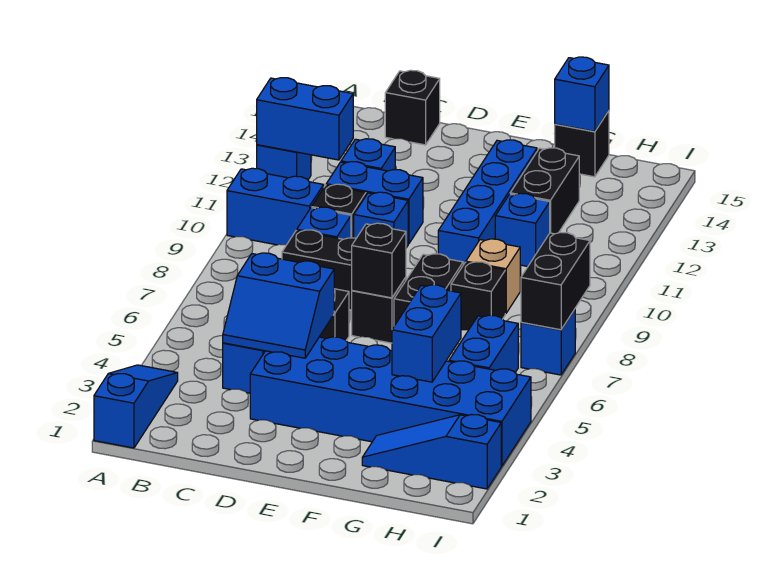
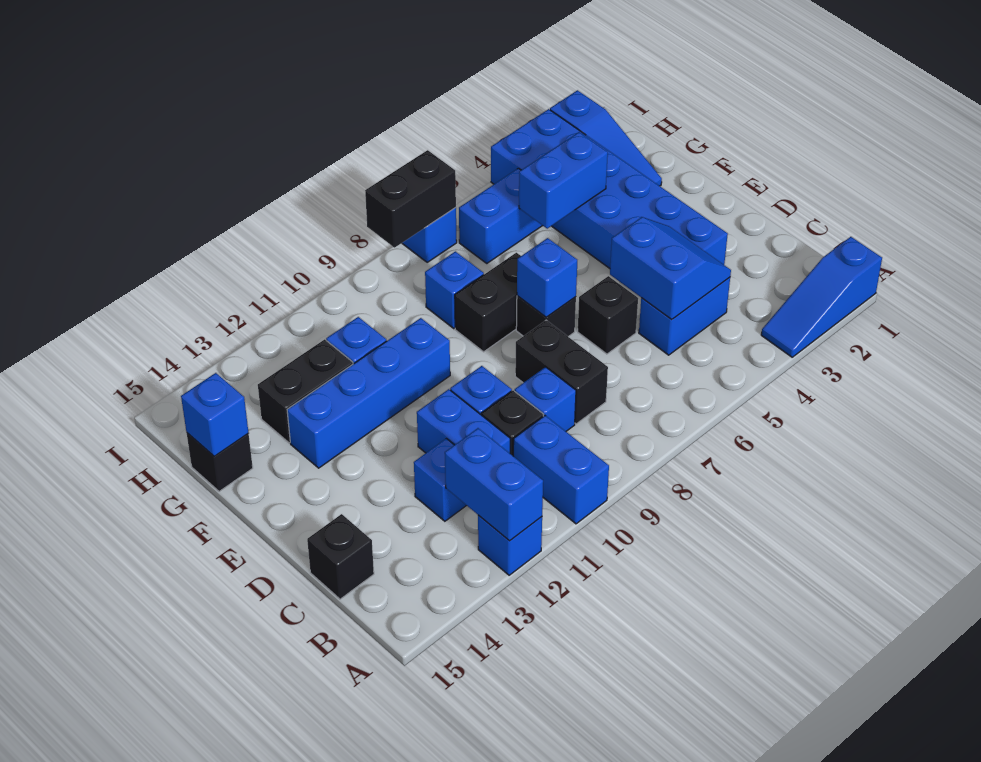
black brick E7 level 2 -> blue brick E7 level 2
black brick G8 level 1 -> blue brick G8 level 1
tan brick G9 level 1 -> none

